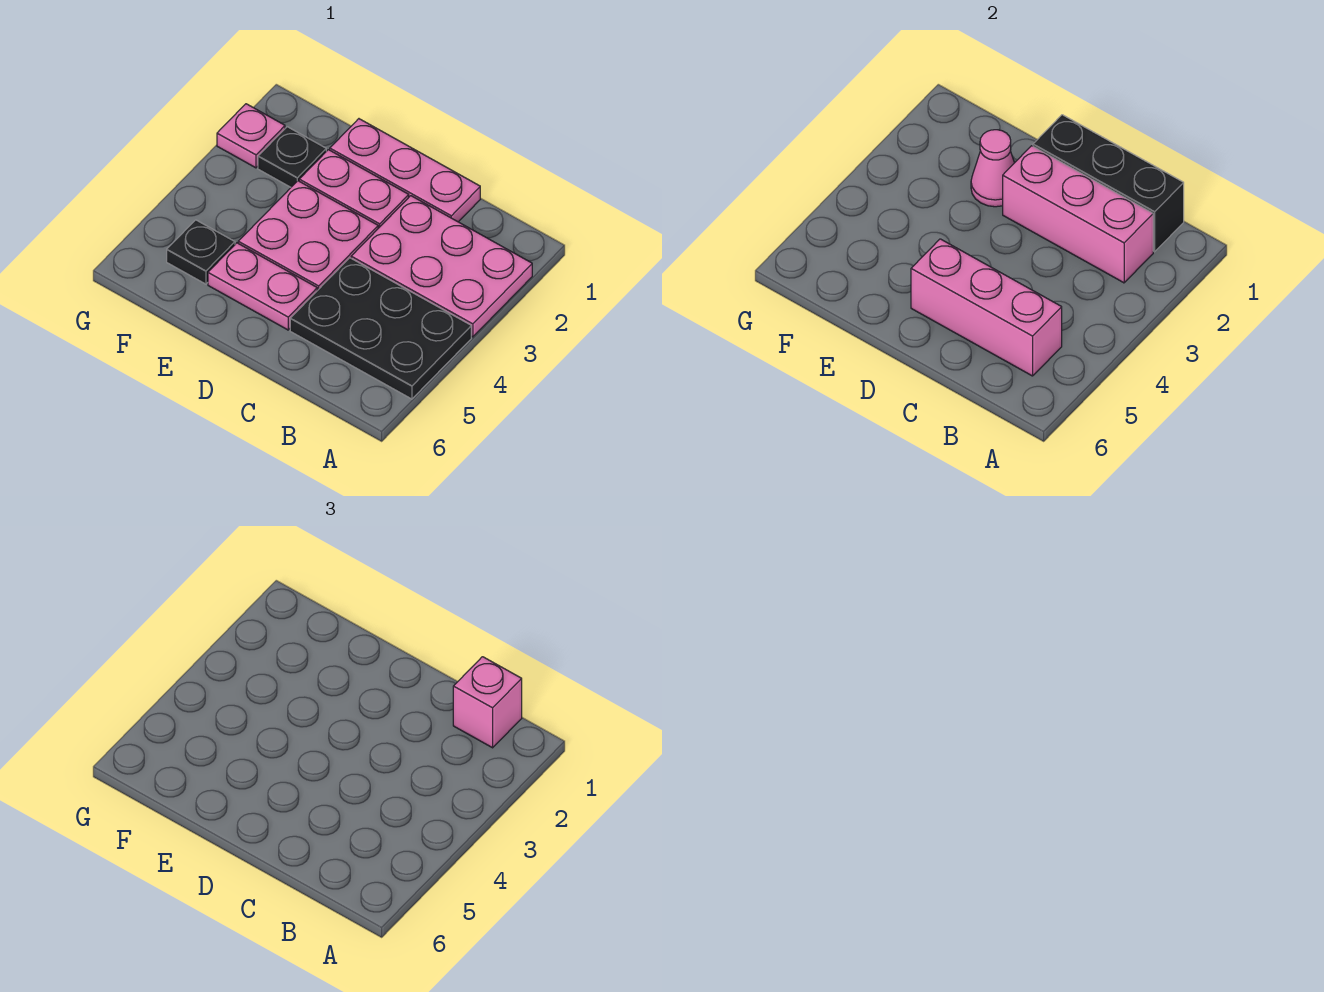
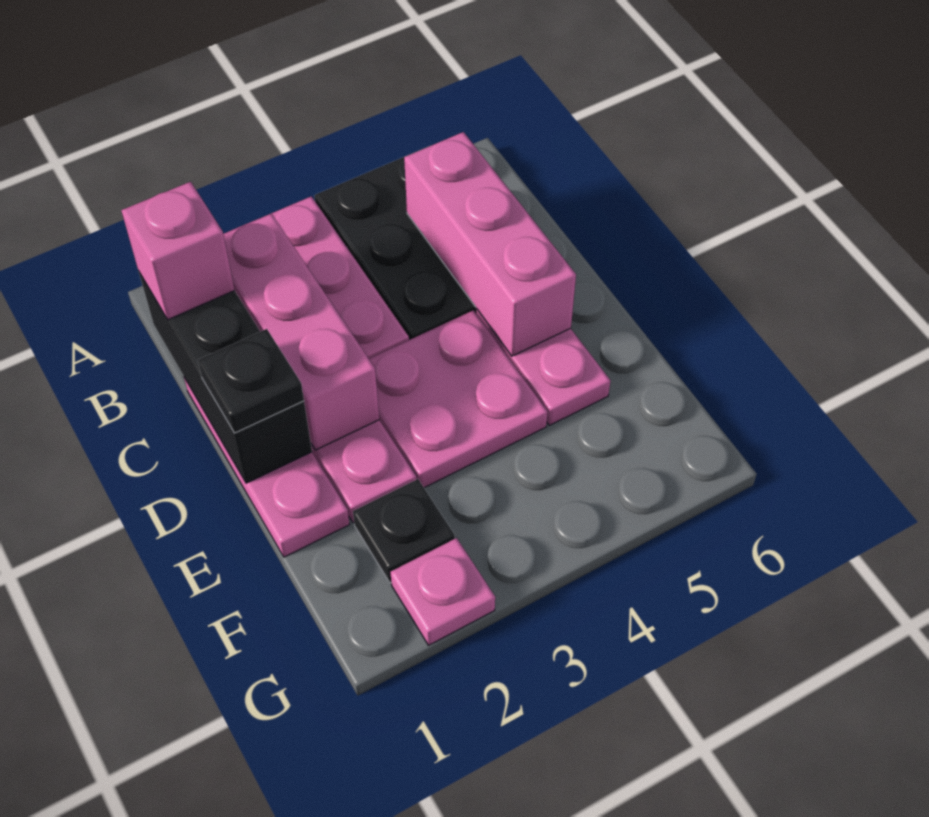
pink cone E2 level 2 -> none
black plate F5 level 1 -> black plate D1 level 3

